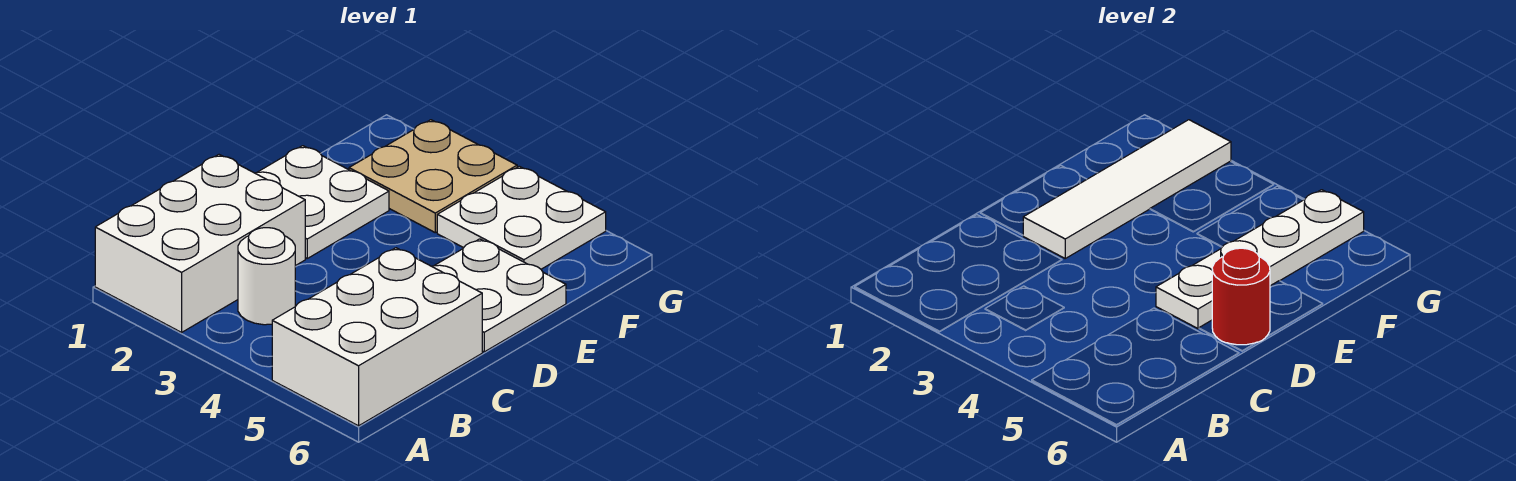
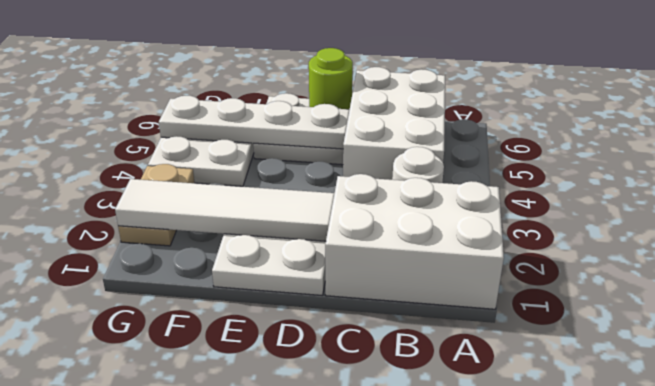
white brick A5:C6 level 1 -> white brick B4:C6 level 1
red round brick D6 level 2 -> lime round brick D6 level 2
tan plate F2:G3 level 1 -> tan plate G2:G3 level 1

